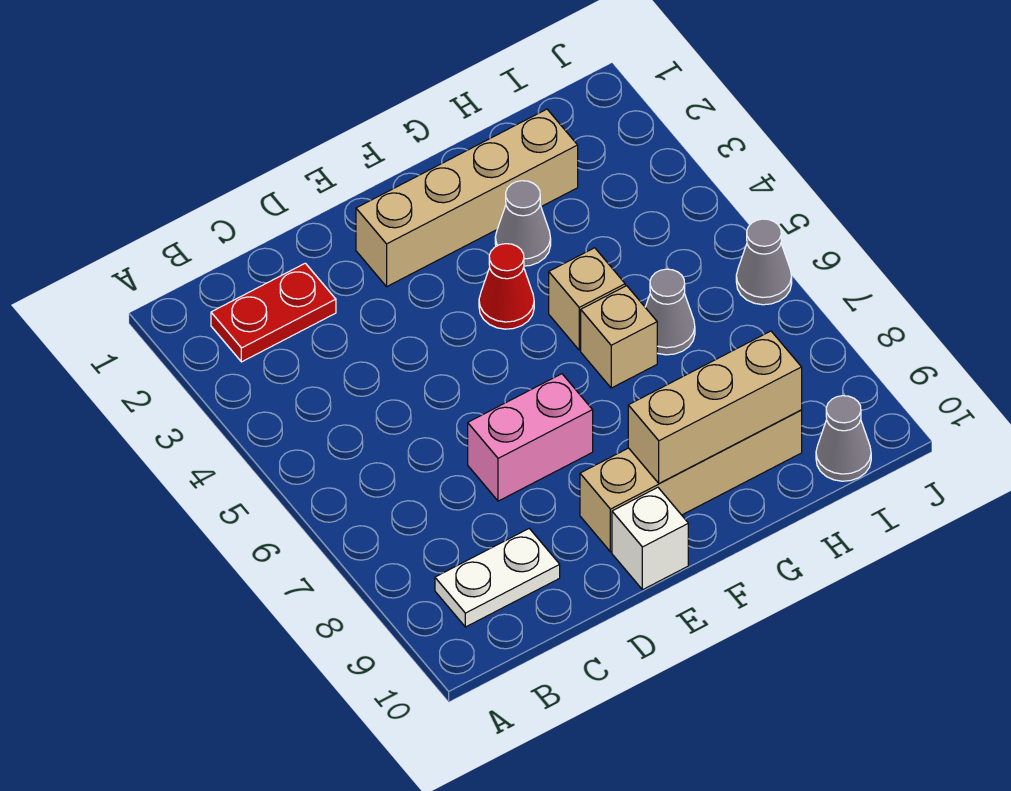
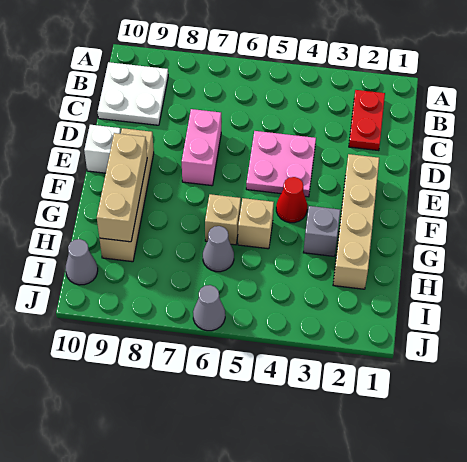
white plate B9:C9 level 1 -> white plate B9:C10 level 1
none -> pink plate D4:E5 level 1
grey cone G3 level 1 -> grey brick G3 level 1

